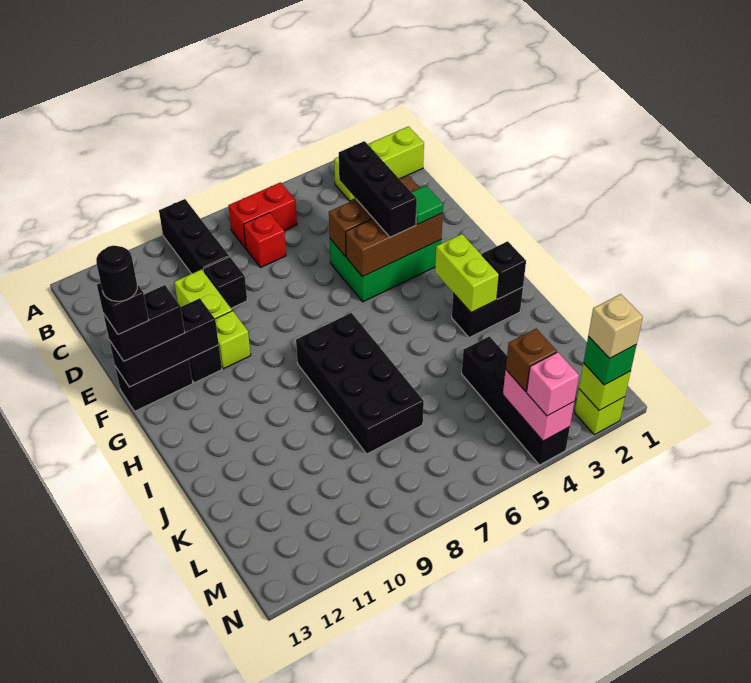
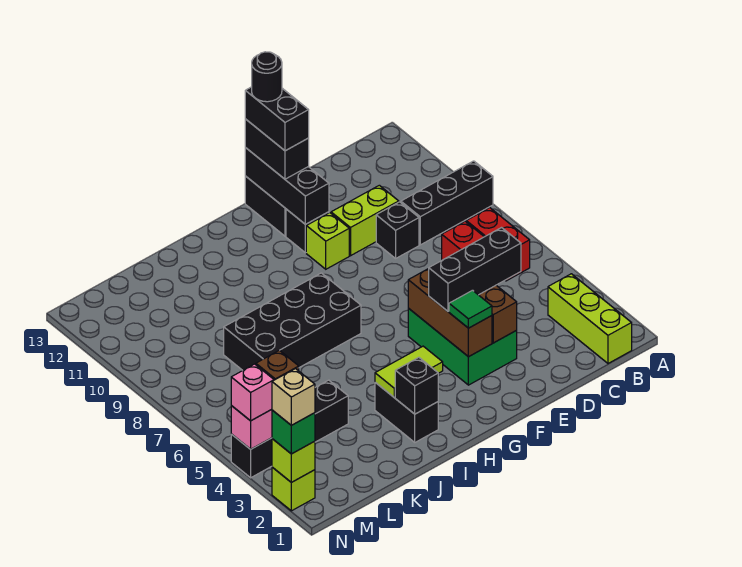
black brick F13 level 4 -> black brick F12:F13 level 4
lime brick H3:I3 level 2 -> lime tile H3:I3 level 2

